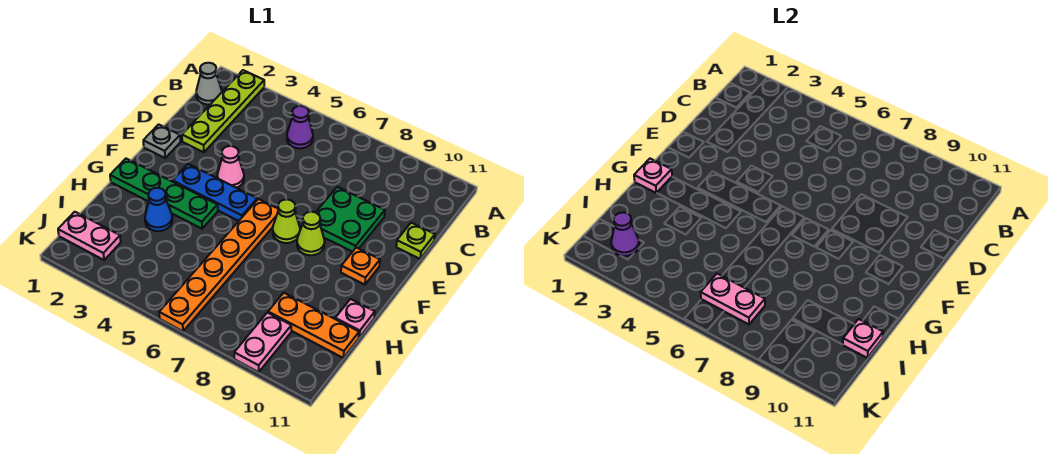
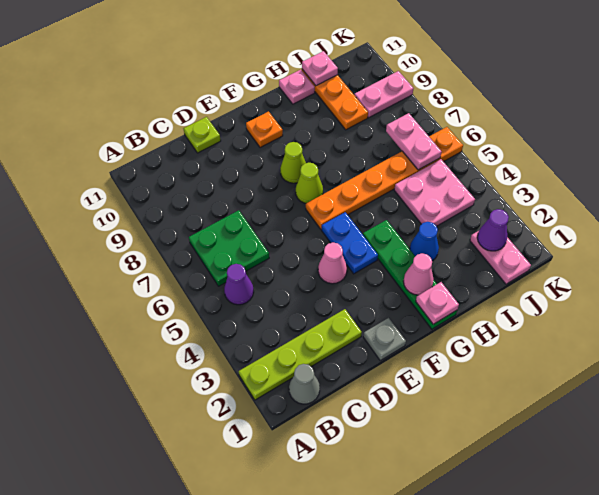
green plate D8:E9 level 1 -> green plate B6:C7 level 1
blue plate F3:F5 level 1 -> blue plate F4:F5 level 1
none -> pink cone G2 level 2
none -> pink plate I4:J5 level 1

